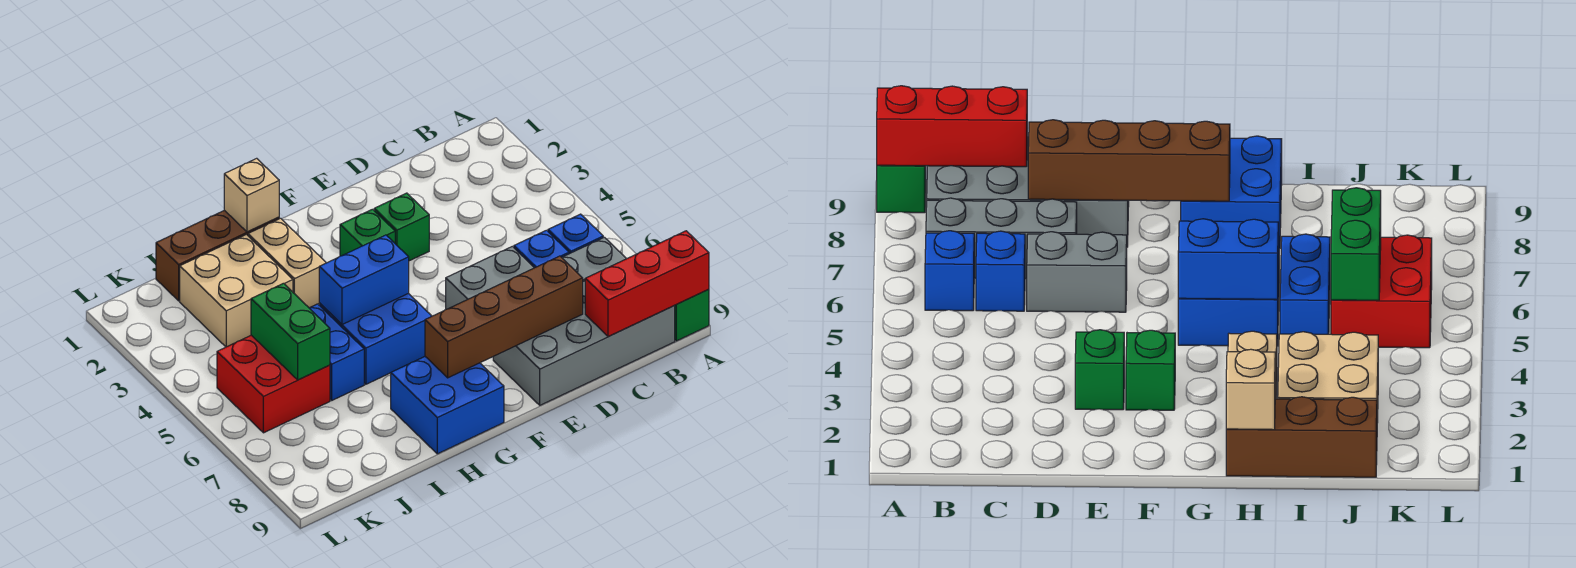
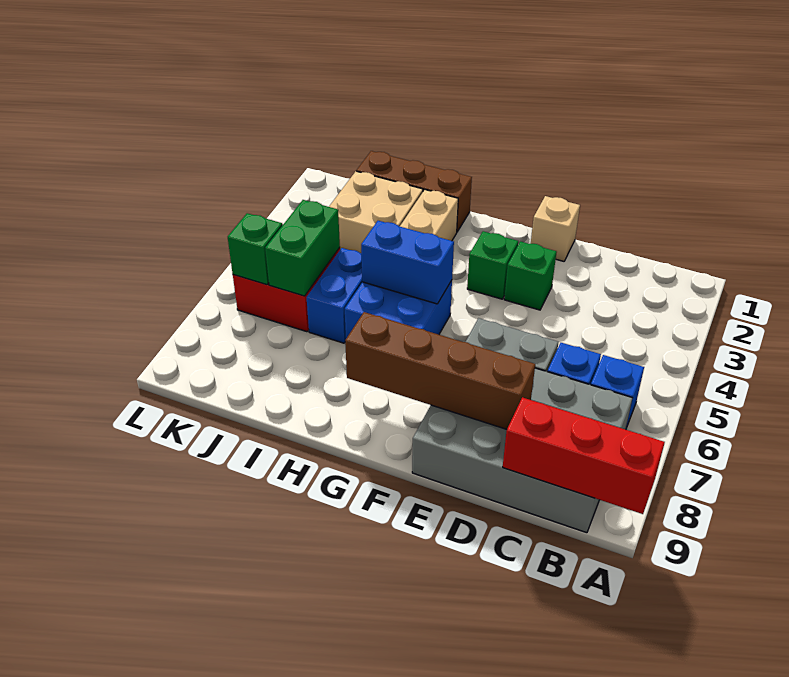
green brick A9 level 1 -> green brick K6 level 2
blue brick G8:H9 level 1 -> none
tan brick H1 level 2 -> tan brick E1 level 1

